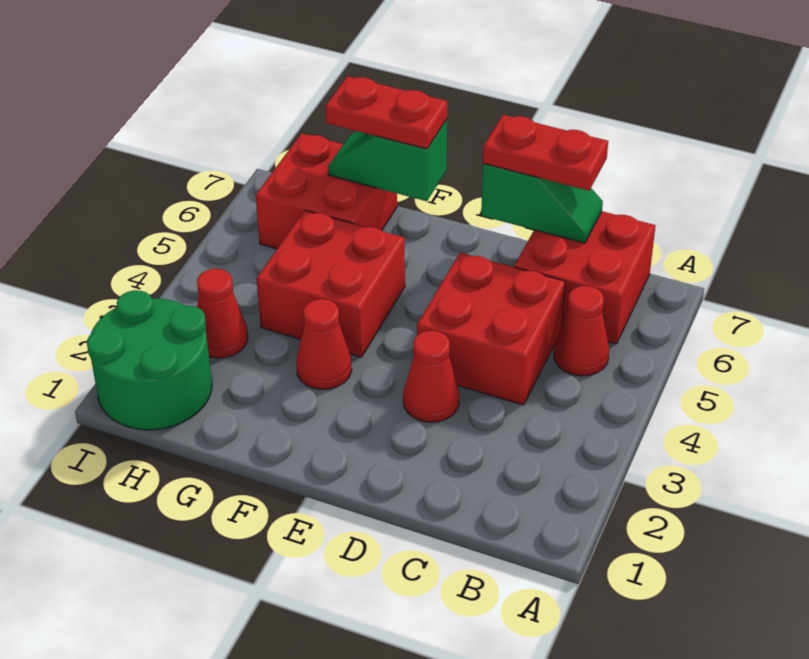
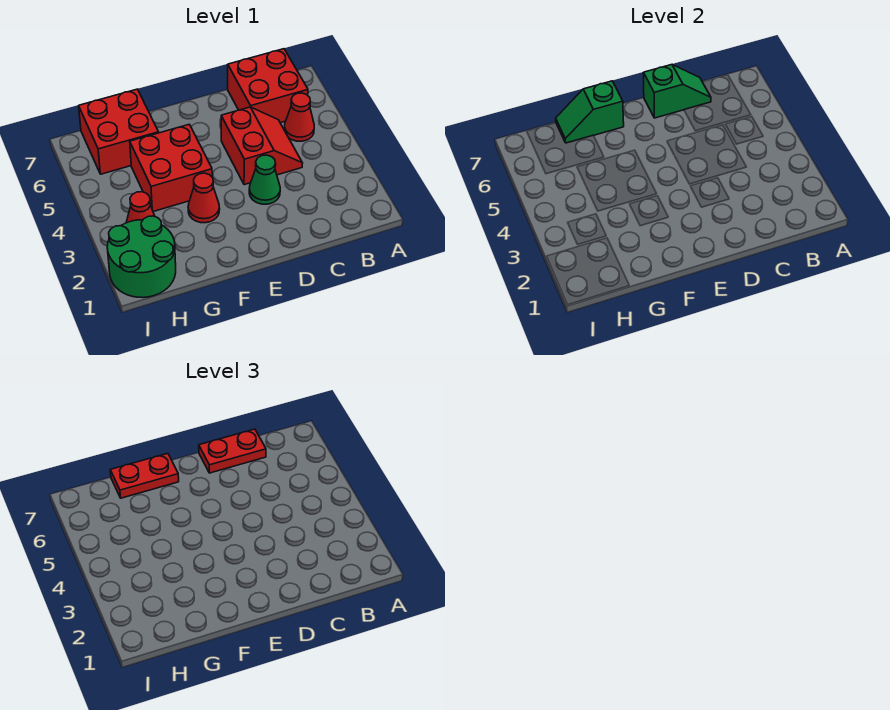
red brick C4:D5 level 1 -> red slope C4:D5 level 1 top D
red cone D3 level 1 -> green cone D3 level 1

